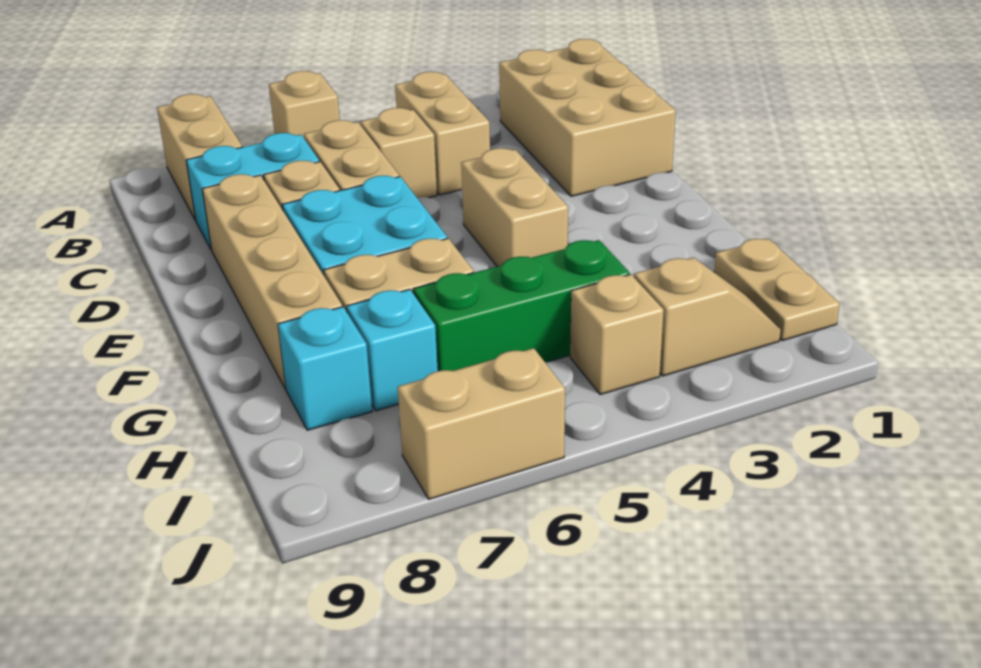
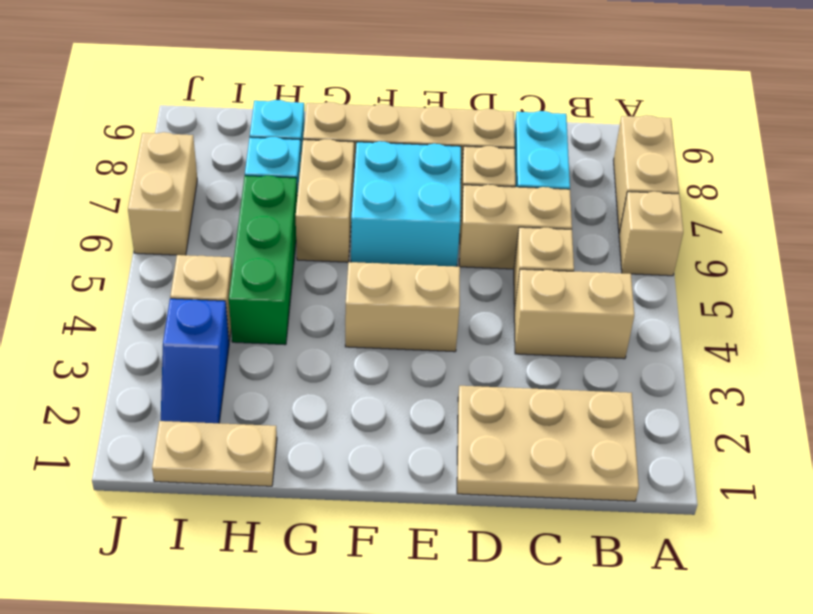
tan brick A8:B8 level 1 -> tan brick A7:A8 level 1
tan brick B1:D2 level 1 -> tan plate B1:D2 level 1
tan slope I2:I3 level 1 top 3 -> blue slope I2:I3 level 1 top 3

